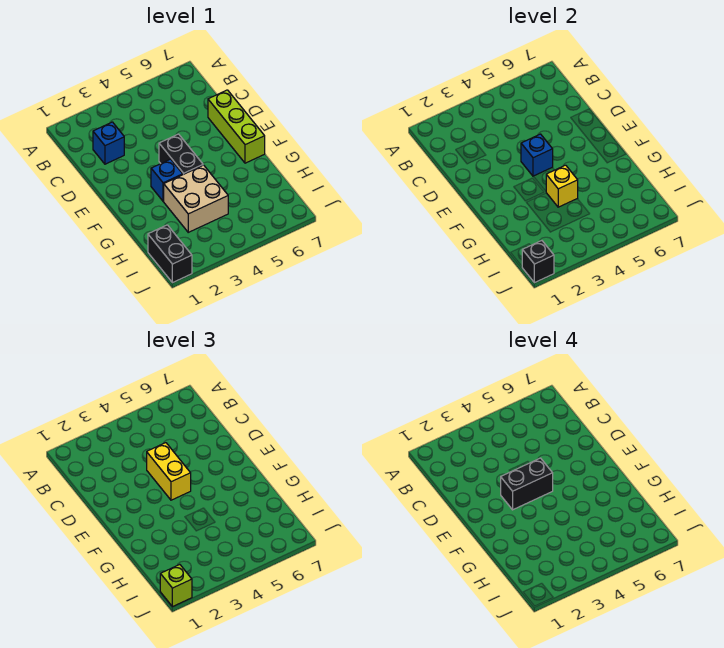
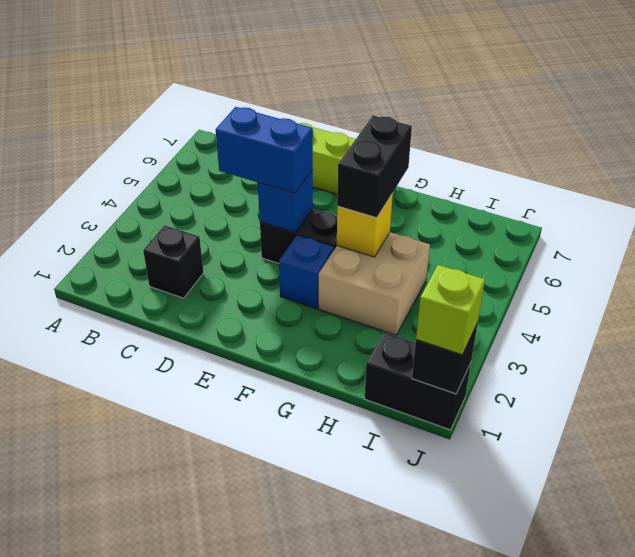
blue brick C2 level 1 -> black brick C2 level 1
yellow brick D4:E4 level 3 -> blue brick D4:E4 level 3
black brick E3:E4 level 4 -> black brick G4:G5 level 3

